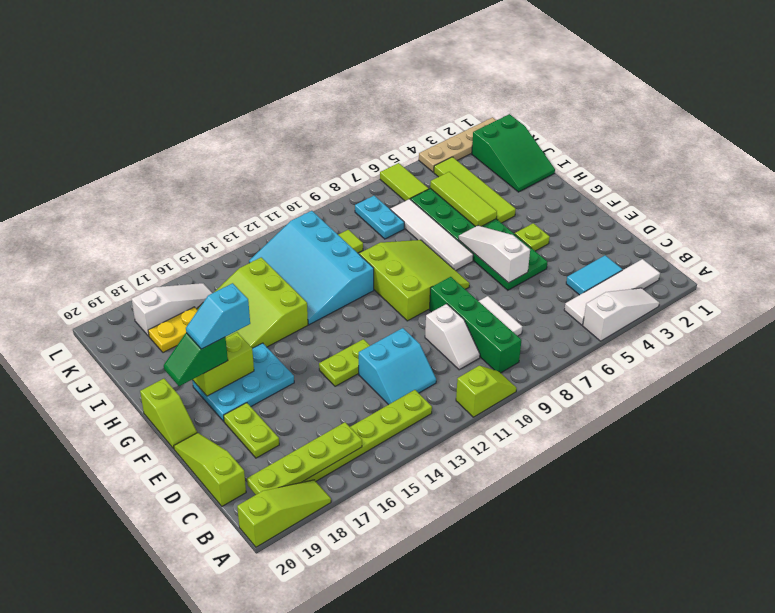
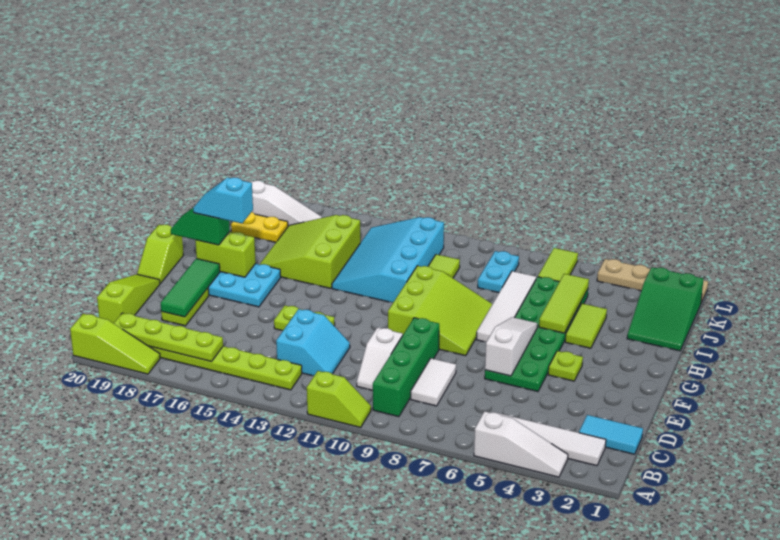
cyan tile C3:C4 level 1 -> cyan tile C1:C2 level 1
cyan slope C12:D13 level 1 top D -> cyan slope C12:D13 level 1 top 13
none -> green tile D18:F18 level 2
lime tile H4:K4 level 1 -> lime tile H4:I4 level 1

